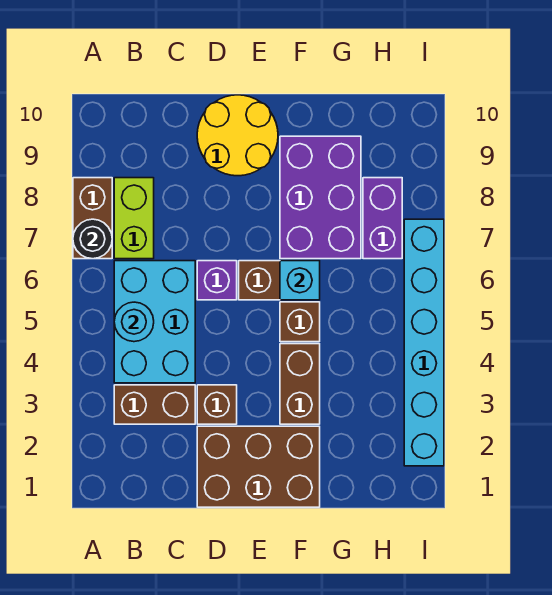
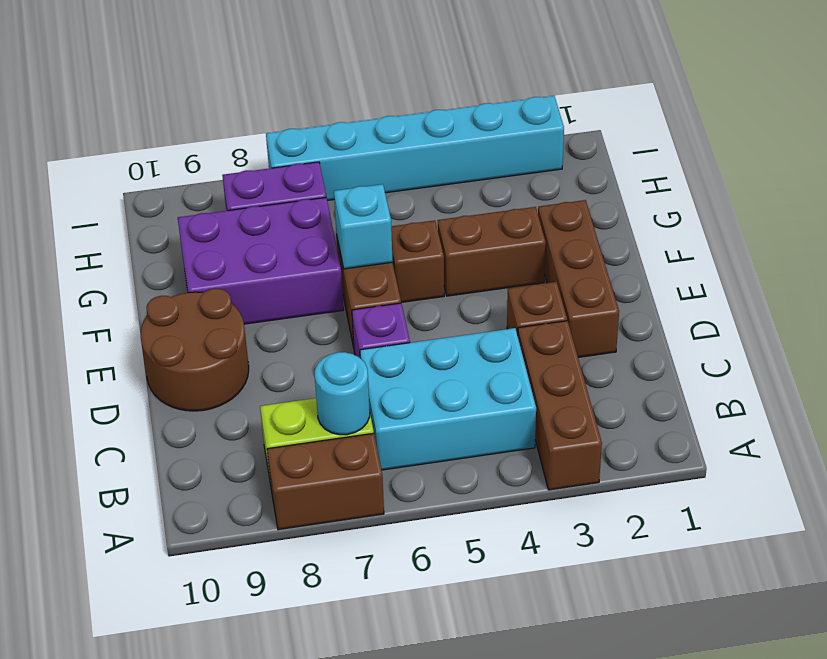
black round brick A7 level 2 -> none
brown brick B3:C3 level 1 -> brown brick A3:C3 level 1
cyan round brick B5 level 2 -> cyan round brick B7 level 2
brown brick D1:F2 level 1 -> brown brick D2:F2 level 1
yellow round brick D9:E10 level 1 -> brown round brick D9:E10 level 1

